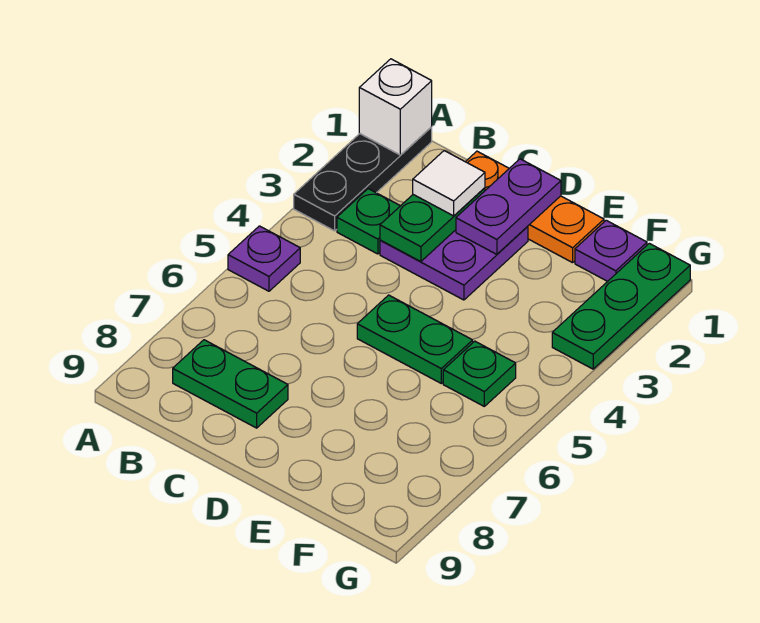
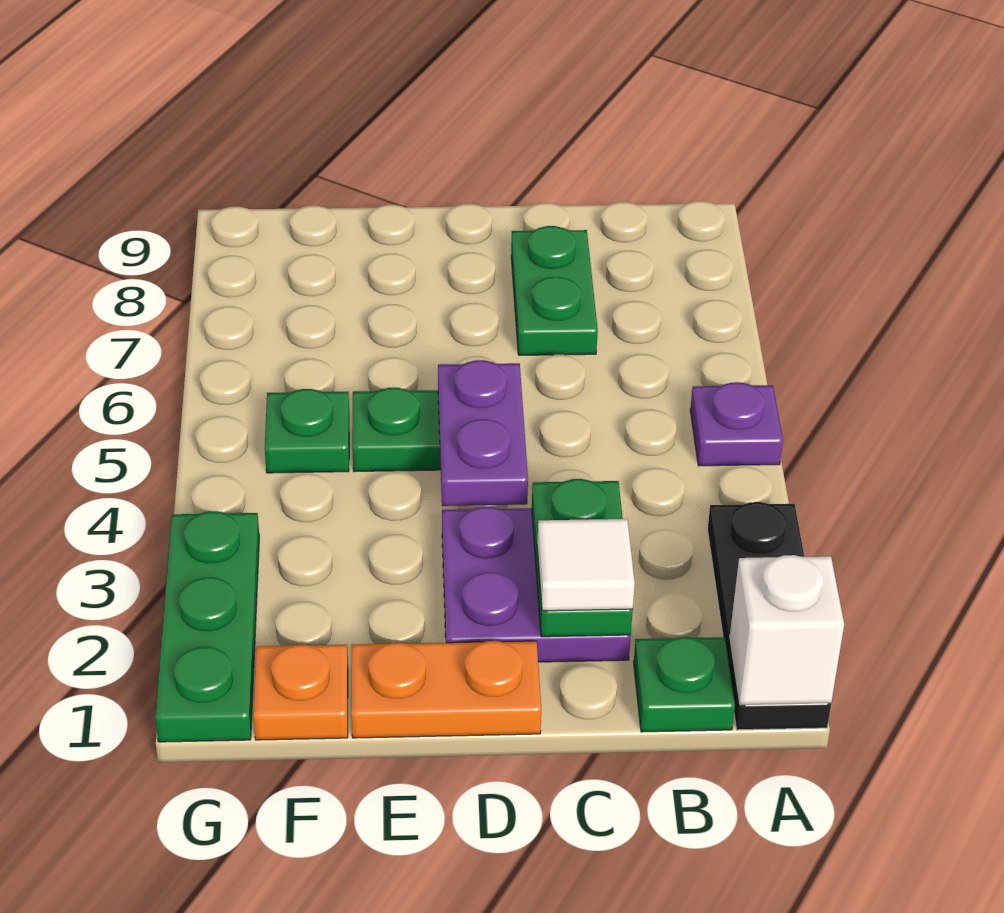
green plate B3 level 1 -> green plate B1 level 1
green plate B8:C8 level 1 -> green plate C7:C8 level 1
orange plate C1:E1 level 1 -> orange plate D1:E1 level 1
purple plate D1:D2 level 2 -> purple plate D4:D5 level 2
purple plate F1 level 1 -> orange plate F1 level 1

